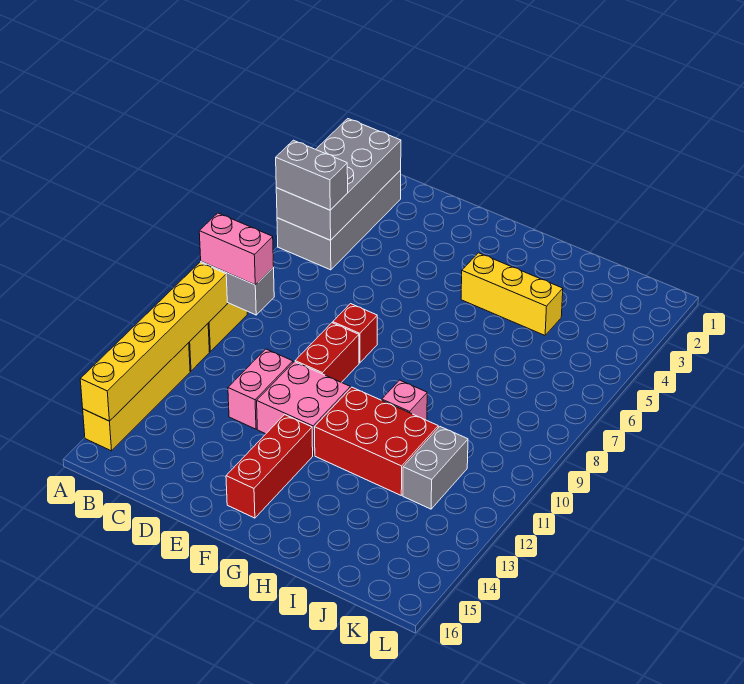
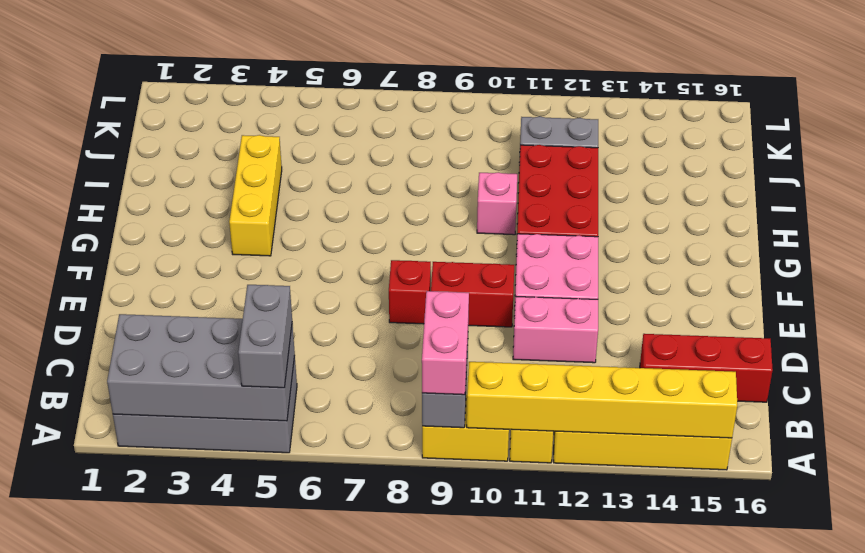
red brick F13:F15 level 1 -> red brick C14:C16 level 1

